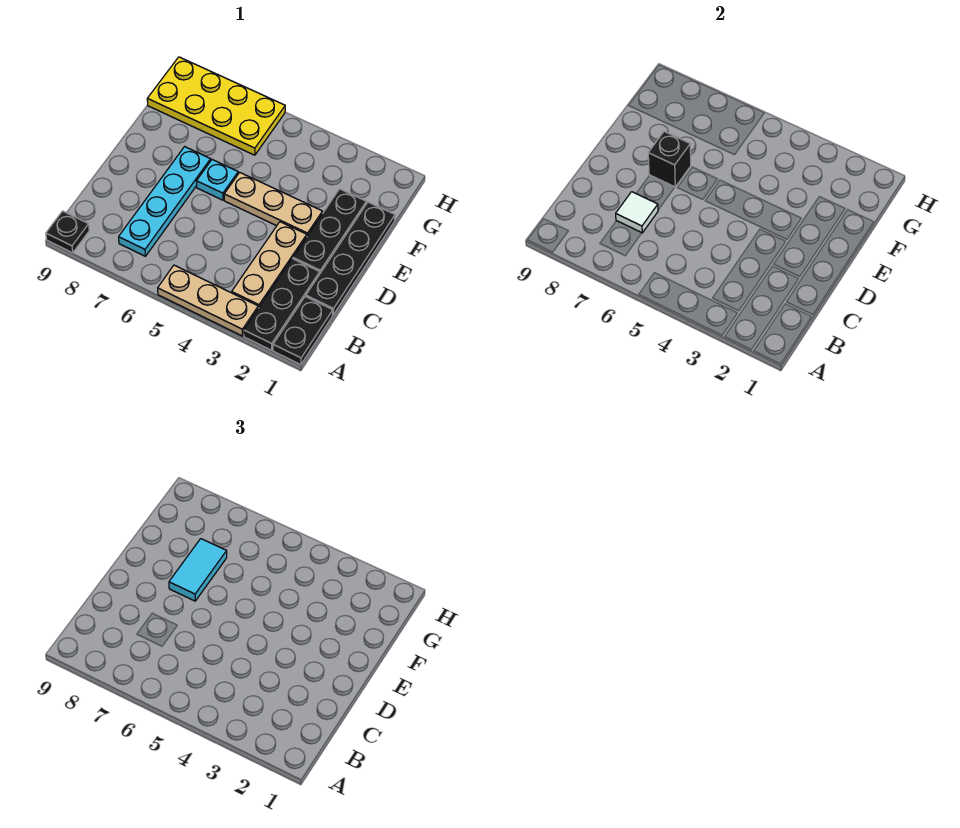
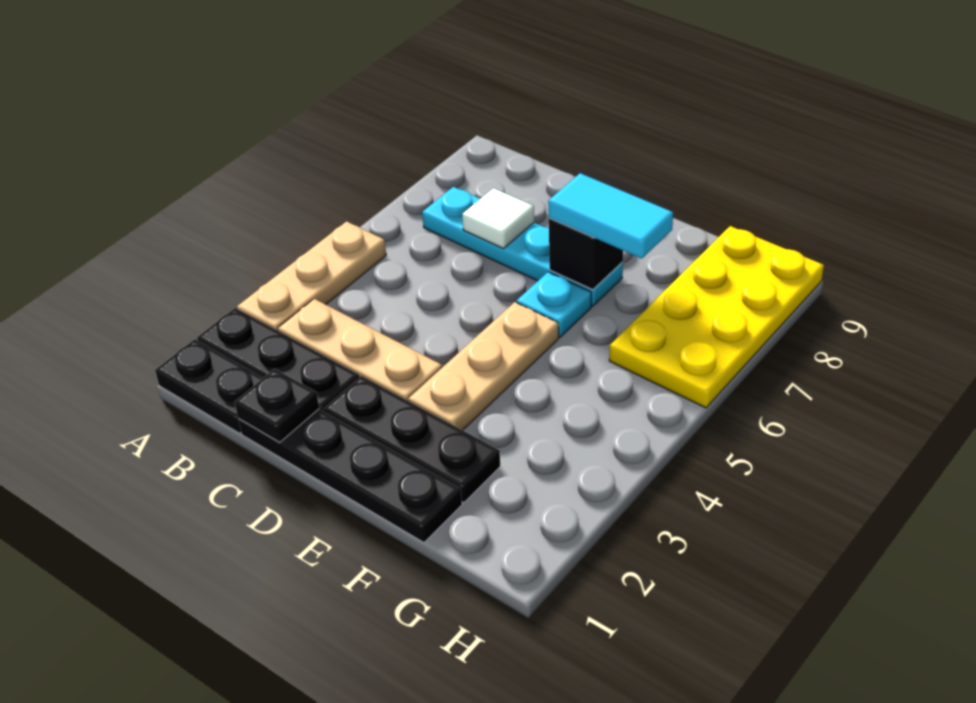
black plate A9 level 1 -> black plate C1 level 2

